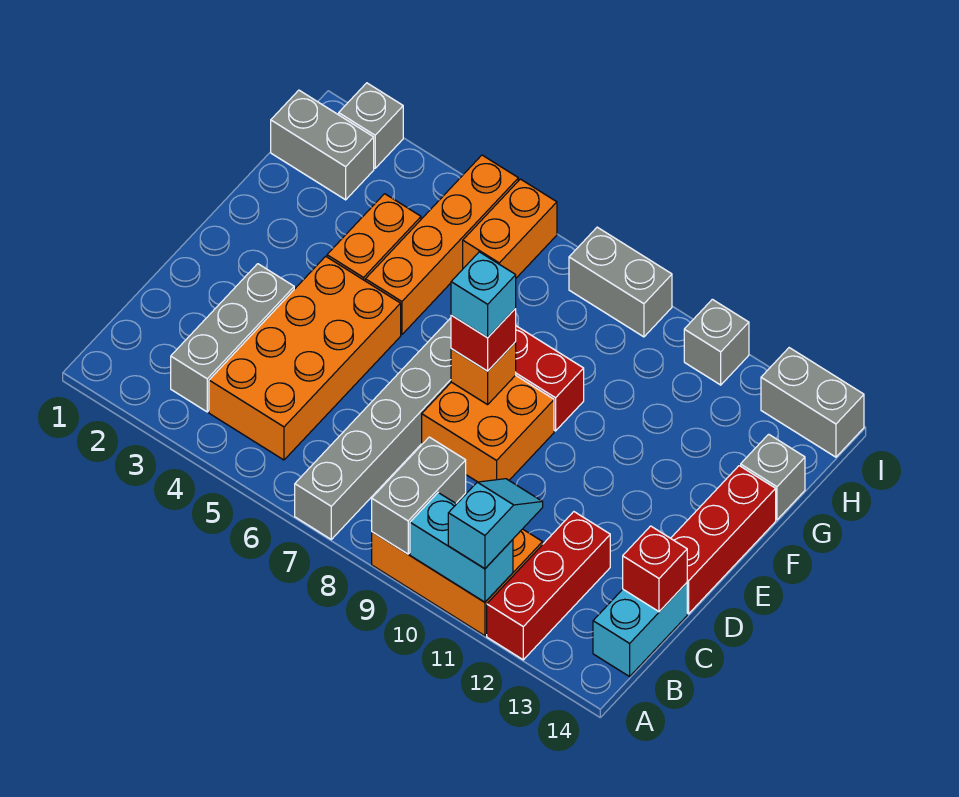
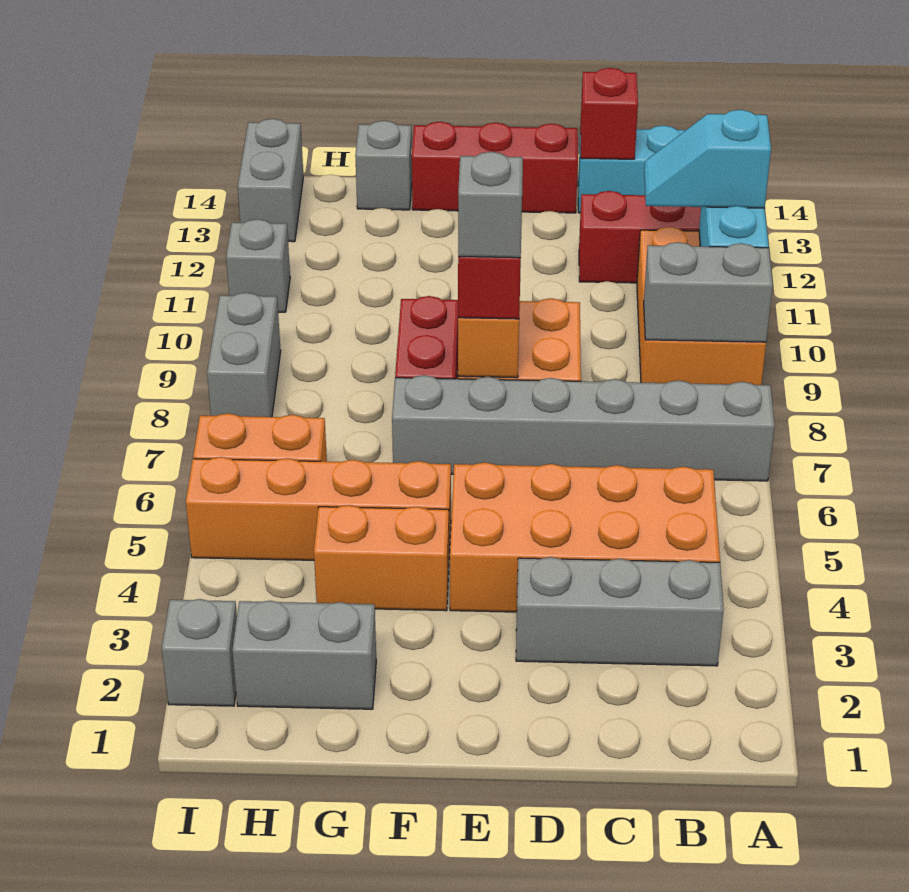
cyan brick E8 level 4 -> grey brick E8 level 4
grey brick H1:H2 level 1 -> grey brick G2:H2 level 1

